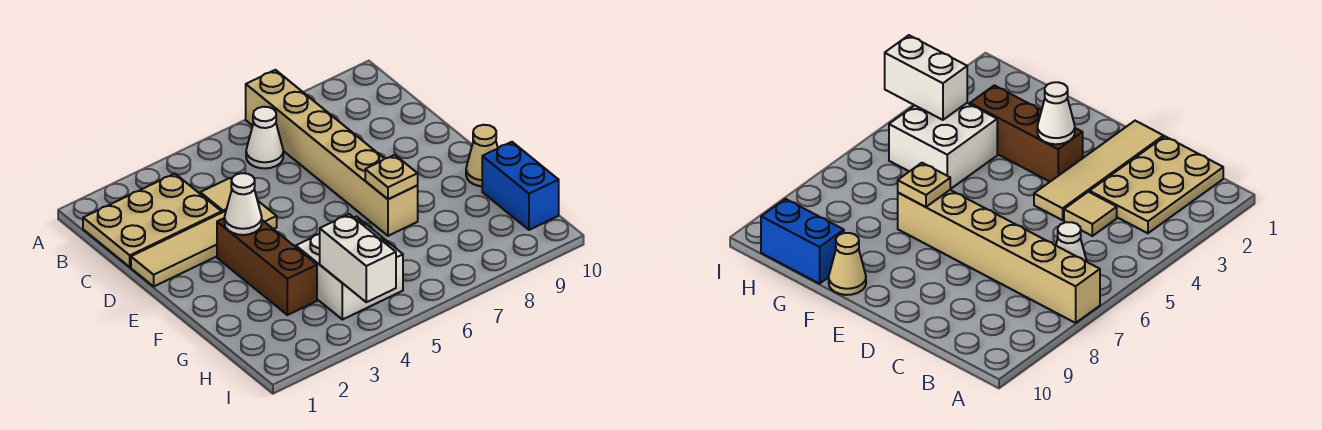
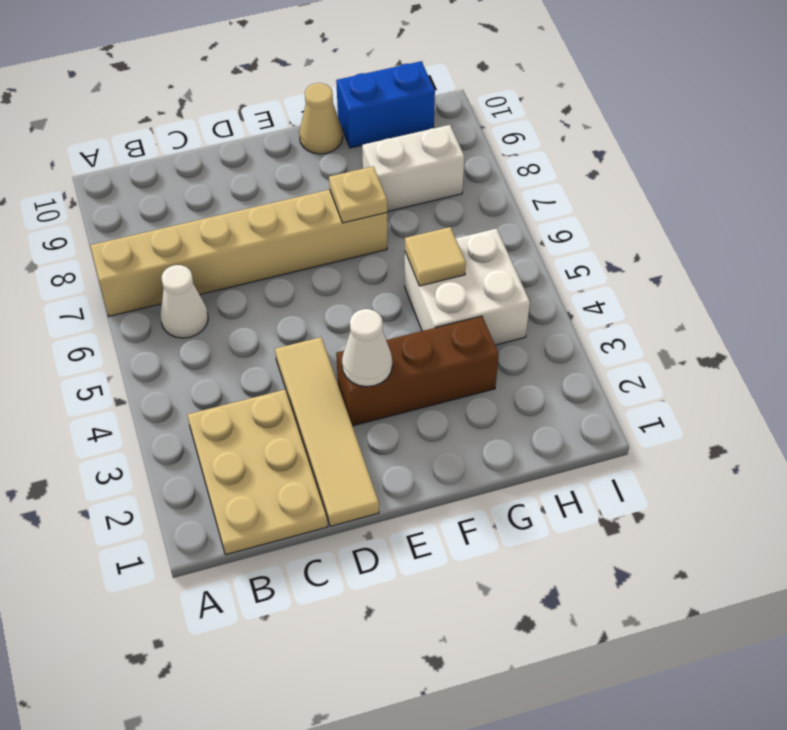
tan tile C4 level 1 -> tan tile G5 level 2
white brick H4:I4 level 2 -> white brick G8:H8 level 1

